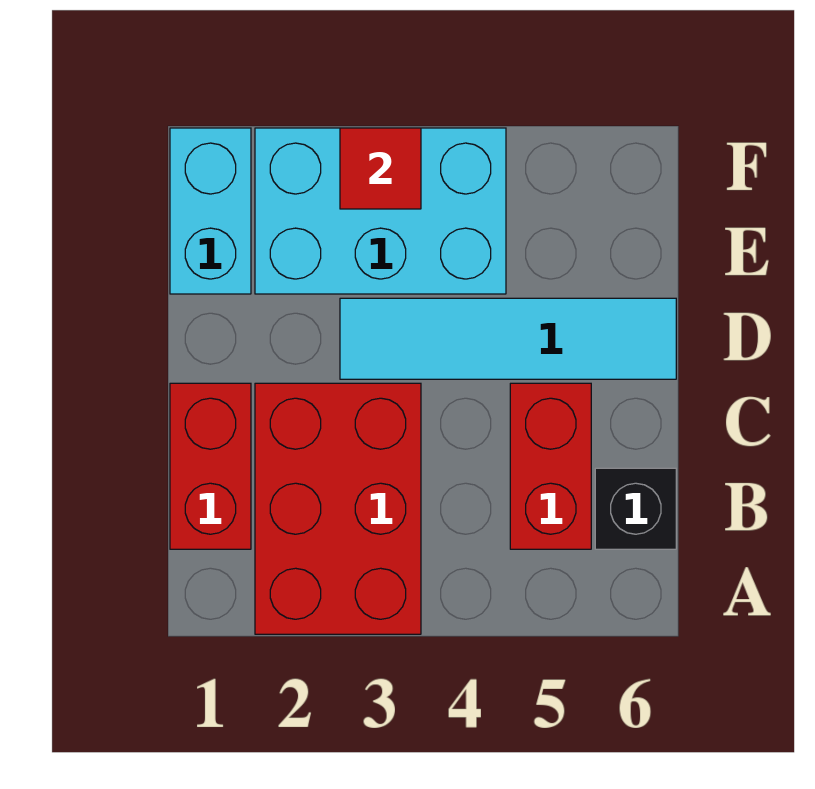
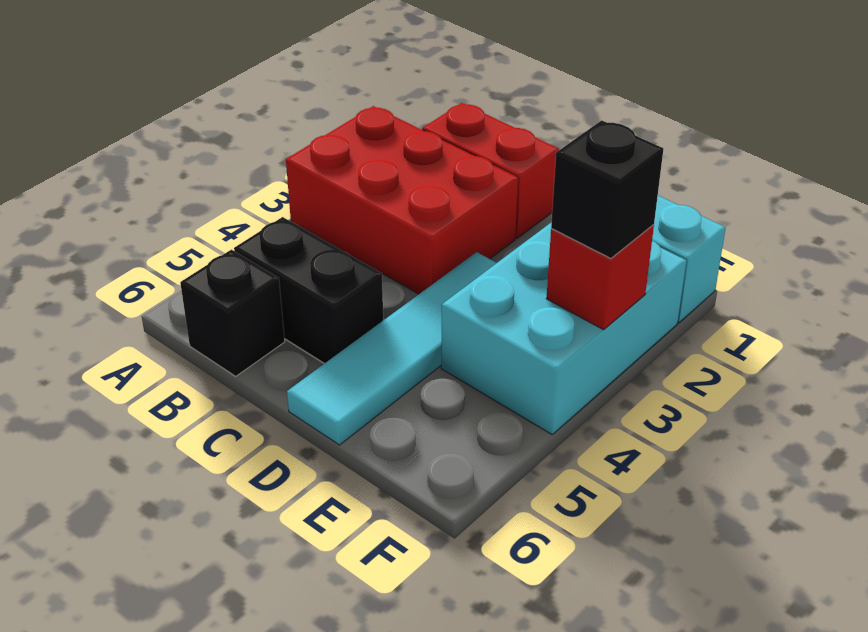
red brick B5:C5 level 1 -> black brick B5:C5 level 1
red tile F3 level 2 -> red brick F3 level 2
none -> black brick F3 level 3

